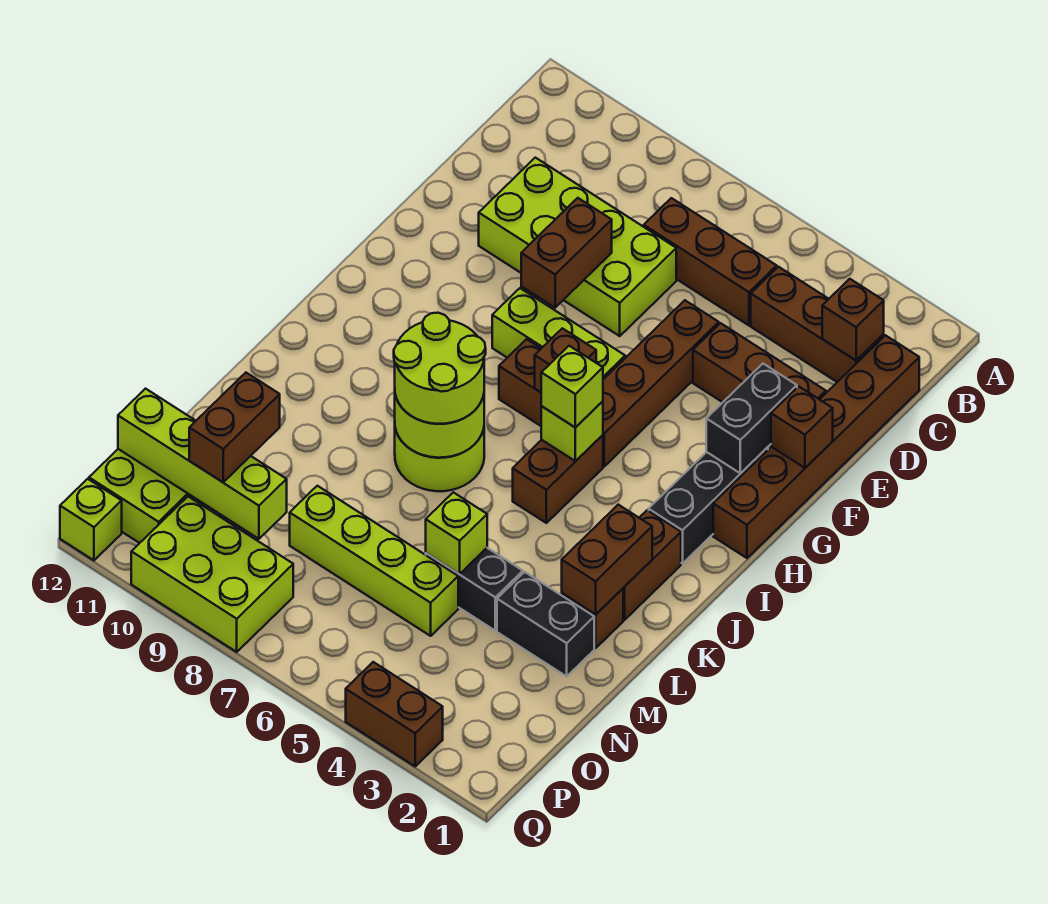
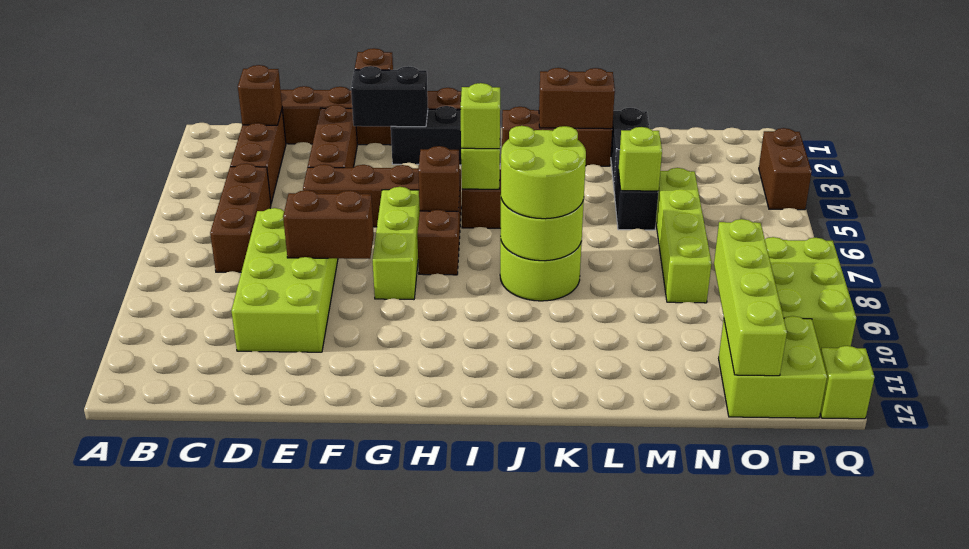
brown brick N10:O10 level 3 -> none

